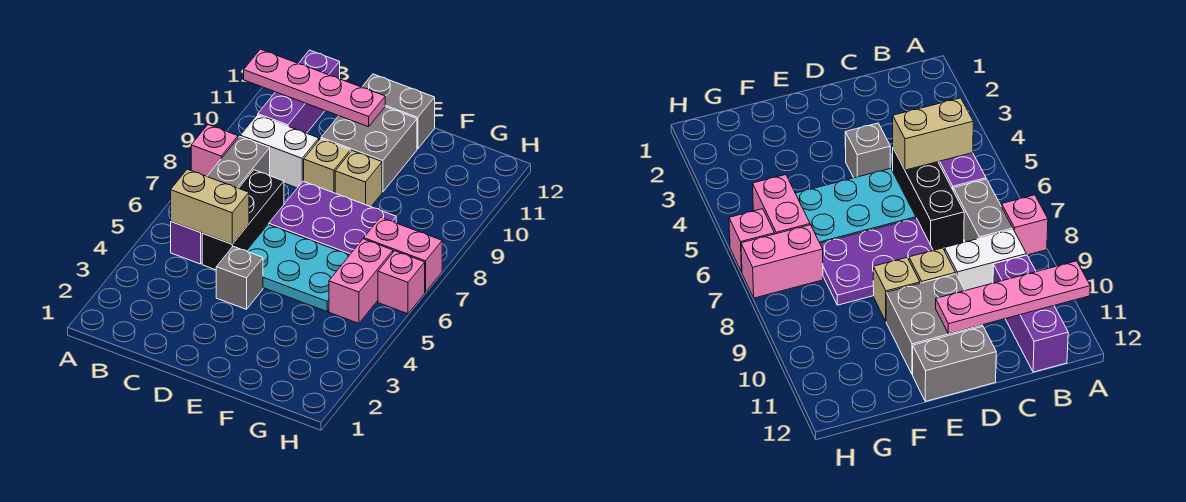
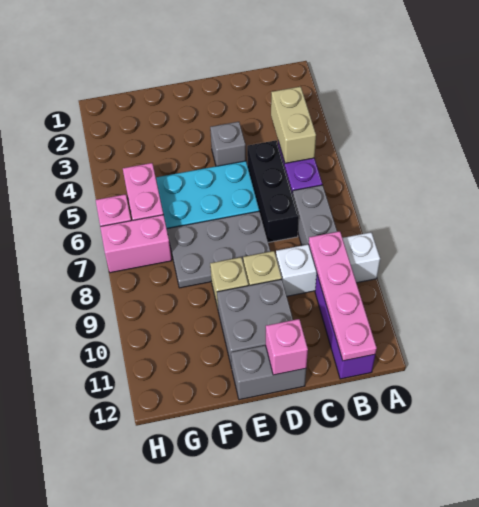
pink brick A8 level 1 -> pink brick D12 level 2
pink plate A11:D11 level 2 -> pink plate B9:B12 level 2
tan brick B5:C5 level 2 -> tan brick B4:B5 level 2
white brick B9:C9 level 1 -> white brick A9:C9 level 1
purple plate D7:F8 level 1 -> grey plate D7:F8 level 1

